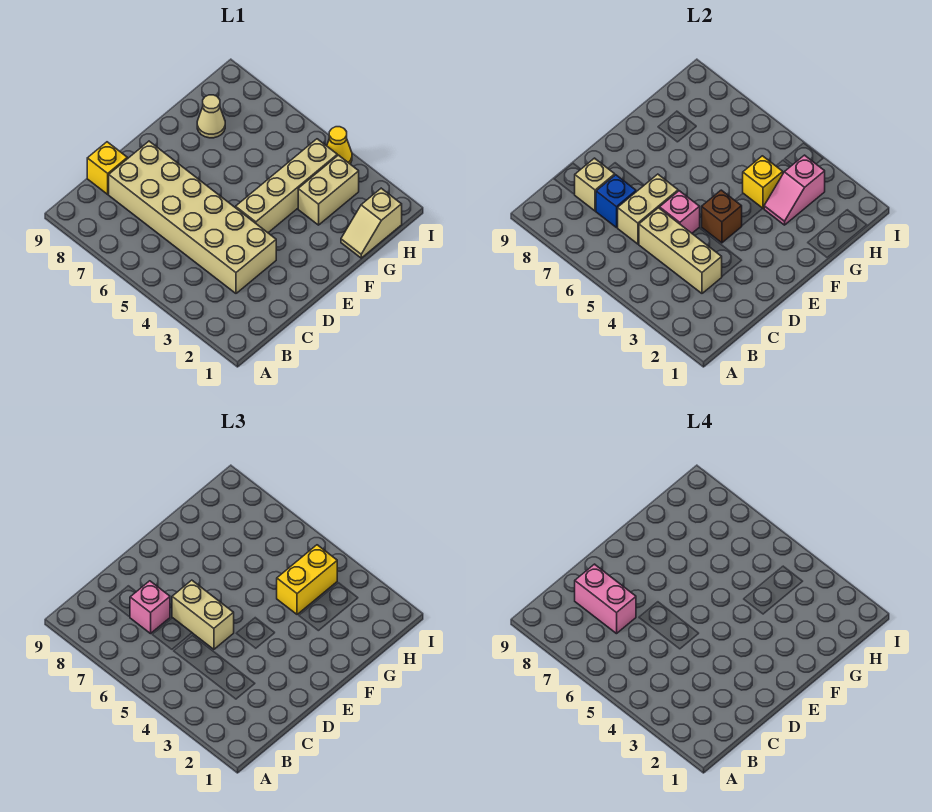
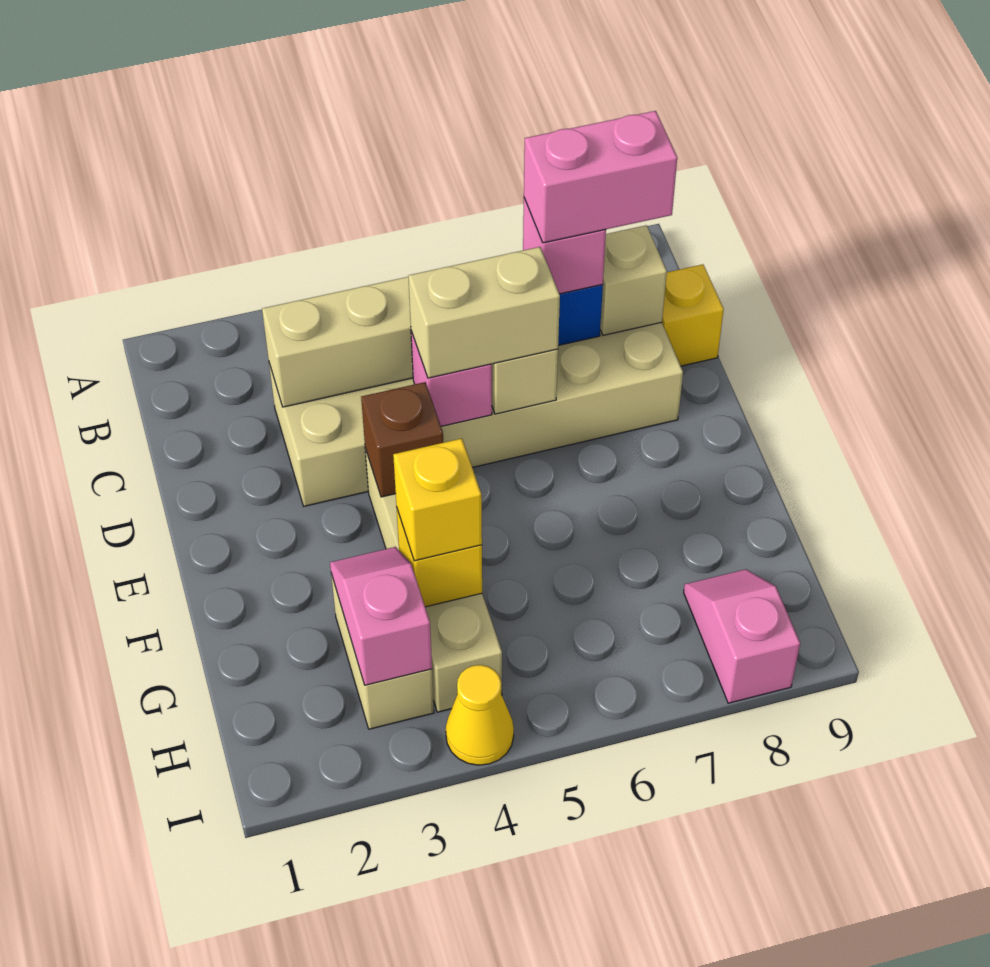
tan slope G1:H1 level 1 top H -> none
yellow brick G4:H4 level 3 -> yellow brick G4 level 3
tan cone G8 level 1 -> none
none -> pink slope H8:I8 level 1 top I

